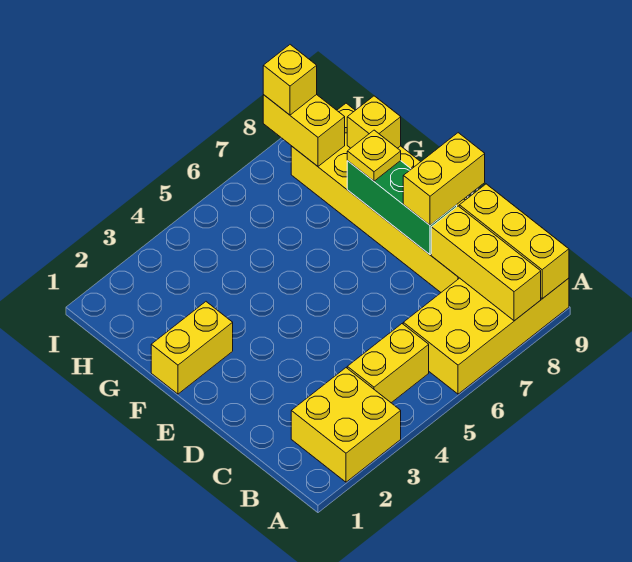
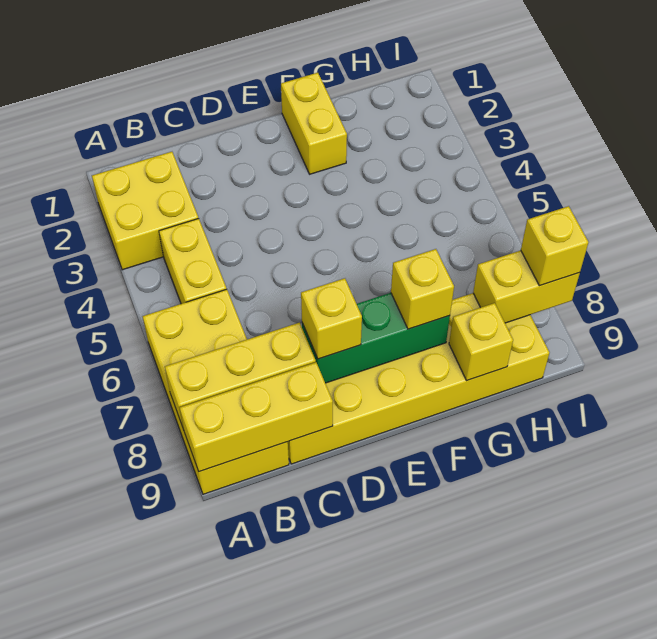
yellow brick D8:D9 level 3 -> yellow brick D8 level 3
yellow plate F8 level 3 -> yellow brick F8 level 3

